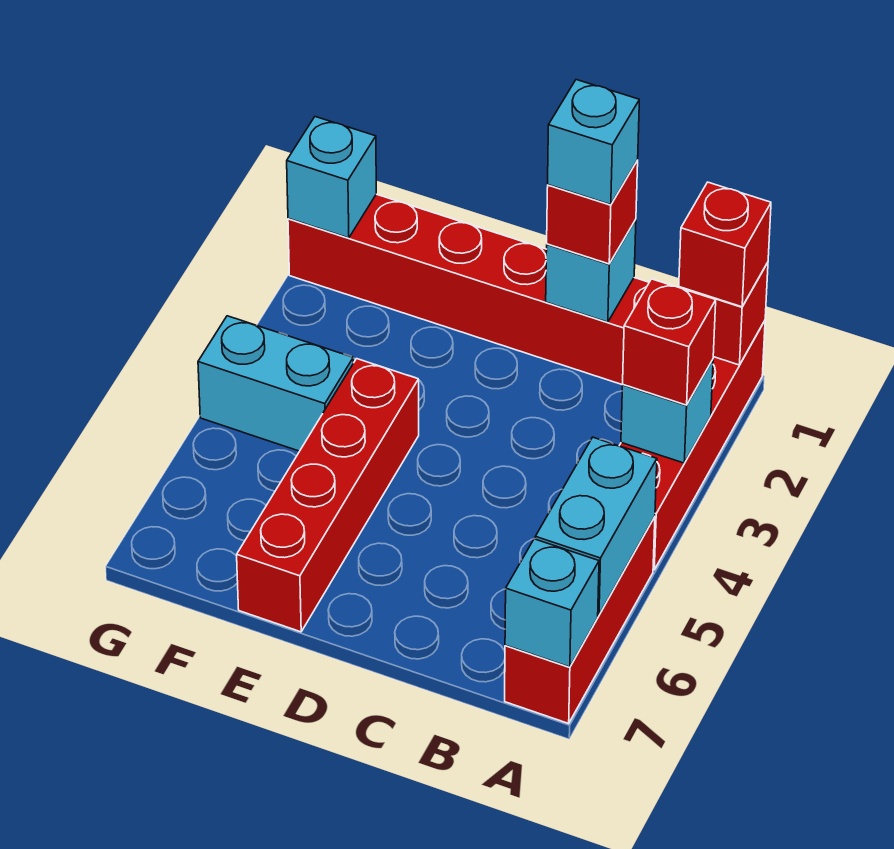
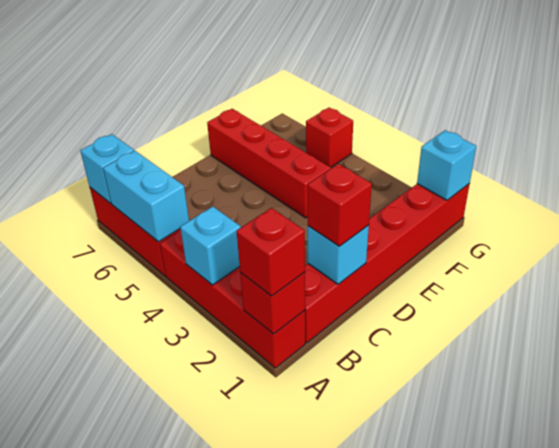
red brick A3 level 3 -> red brick G5 level 1
cyan brick C1 level 4 -> none
cyan brick F4:G4 level 1 -> none

